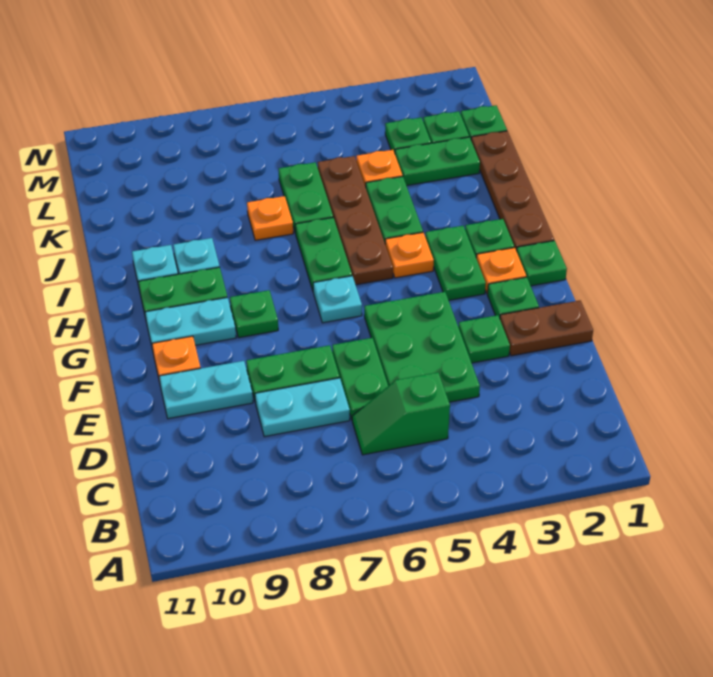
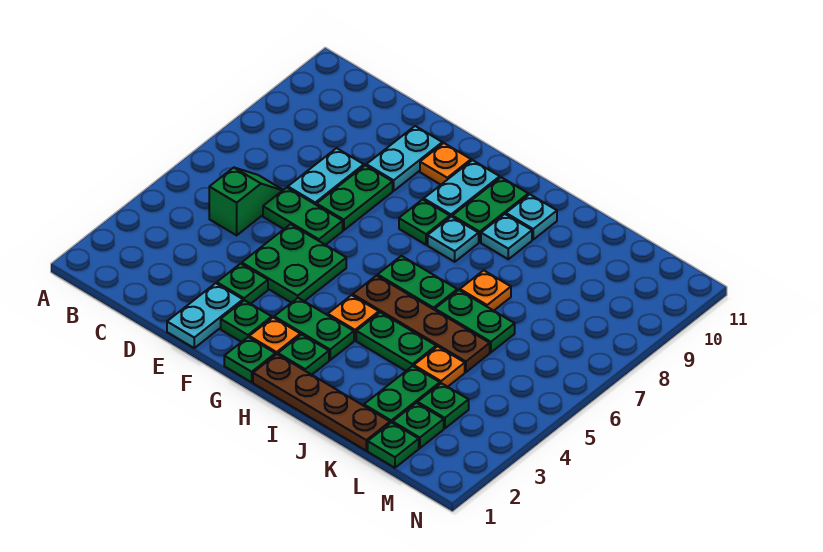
green plate D4:F5 level 1 -> green plate E4:F5 level 1
brown plate E1:E2 level 1 -> cyan plate E1:E2 level 1
cyan plate G6 level 1 -> cyan plate H8 level 1

